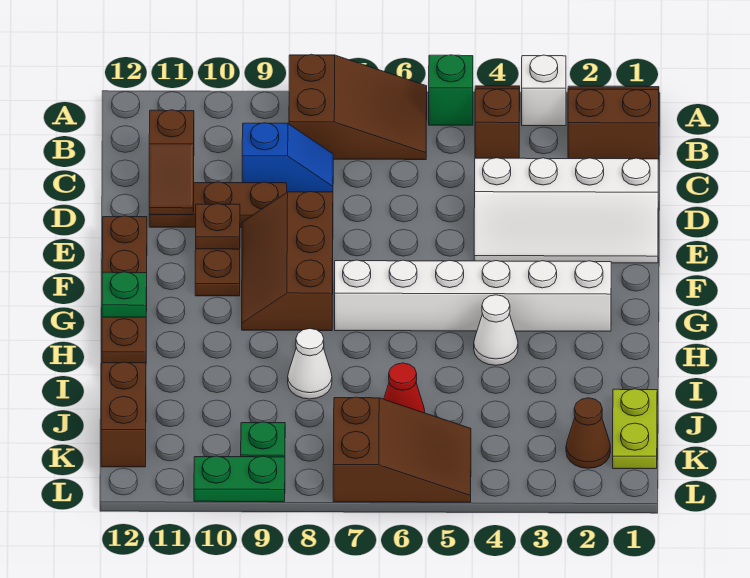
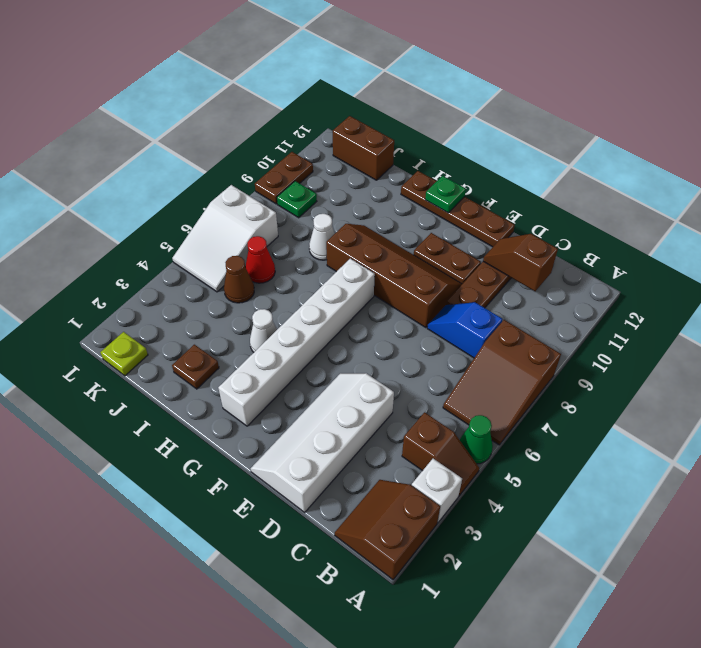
brown slope A1:B2 level 1 top B -> brown slope A1:B2 level 1 top A
green brick A5 level 1 -> green cone A5 level 1
blue slope C8:C9 level 1 top 9 -> blue slope C8:D8 level 1 top C
brown slope E8:G9 level 1 top 8 -> brown slope E8:H9 level 1 top 8
brown plate E10 level 2 -> brown plate I2 level 1
lime plate J1:K1 level 1 -> lime plate K1 level 1
brown cone K2 level 1 -> brown cone J5 level 1
brown slope K5:L7 level 1 top 7 -> white slope K5:L7 level 1 top 7
green plate L9:L10 level 1 -> brown plate L9:L10 level 1

